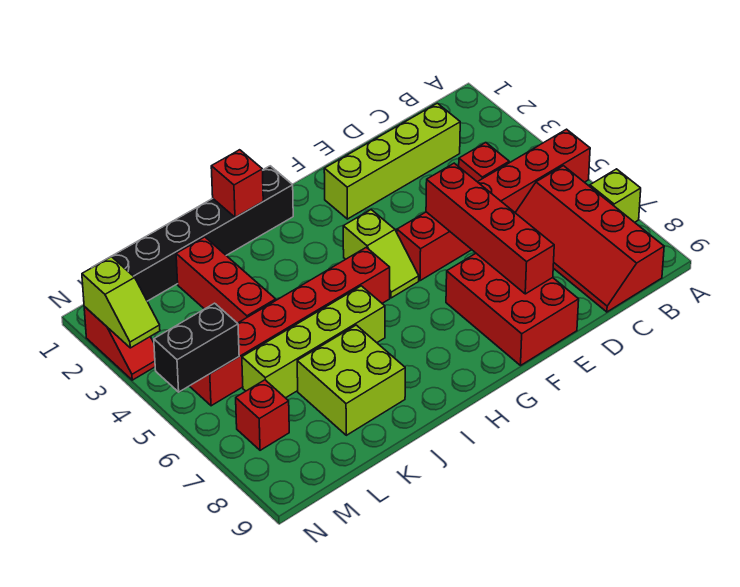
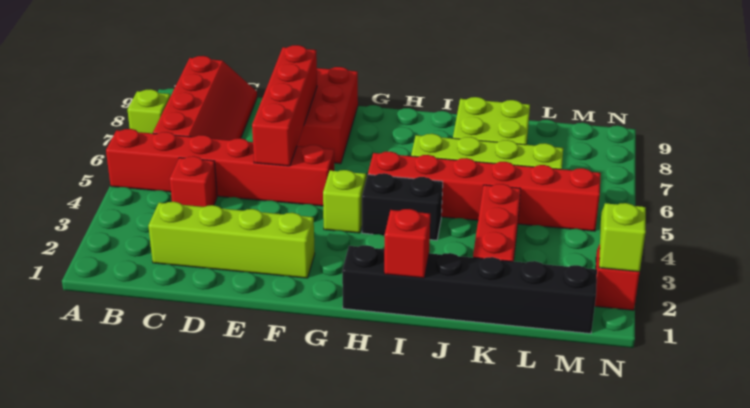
black brick M5:N5 level 2 -> black brick H4:I4 level 1
red brick M7 level 1 -> none

